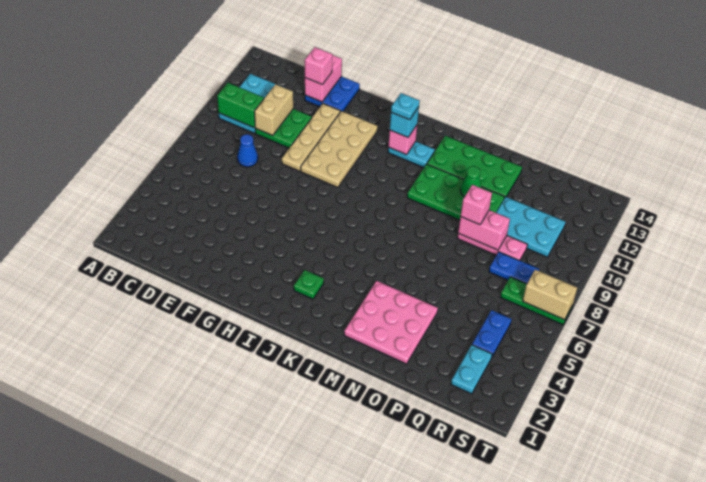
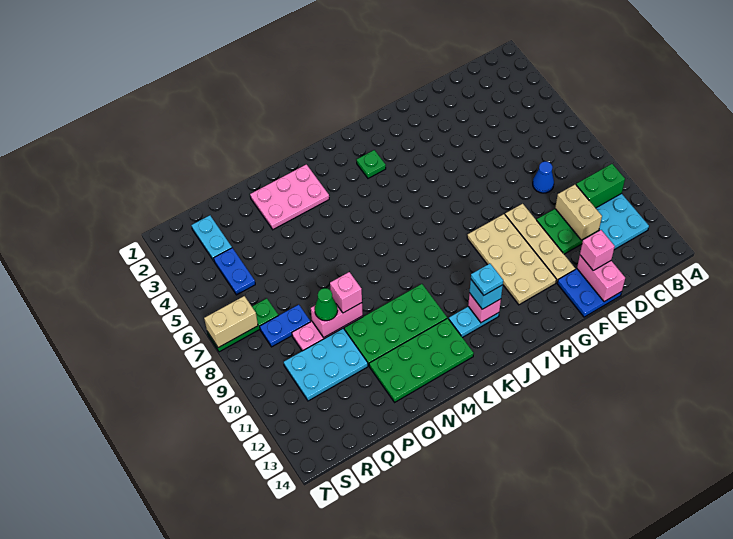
pink plate M2:O4 level 1 -> pink plate M2:O3 level 1
green cone N11 level 2 -> green cone P9 level 3

